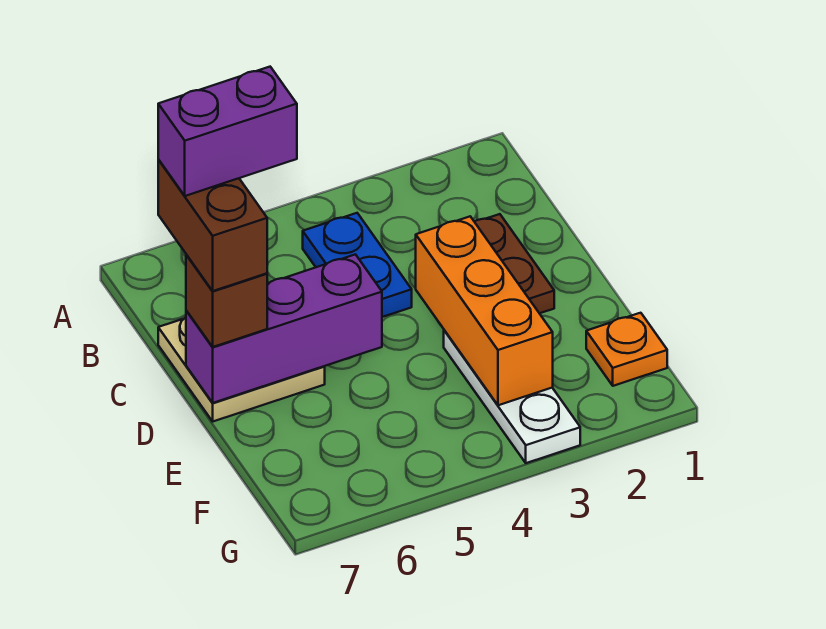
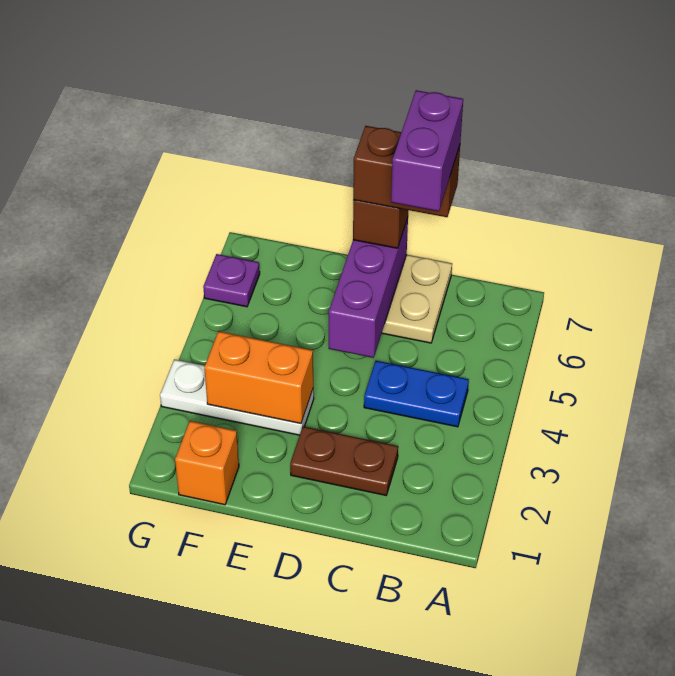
orange brick D3:F3 level 2 -> orange brick E3:F3 level 2
orange plate F1 level 1 -> orange brick F1 level 1
none -> purple plate G6 level 1

